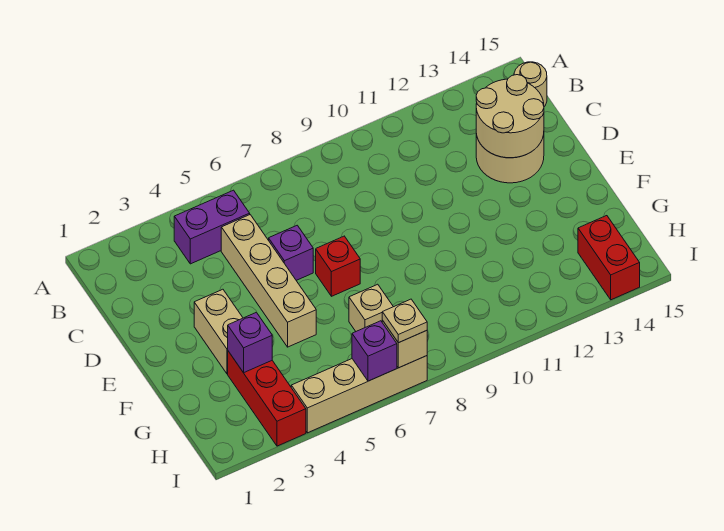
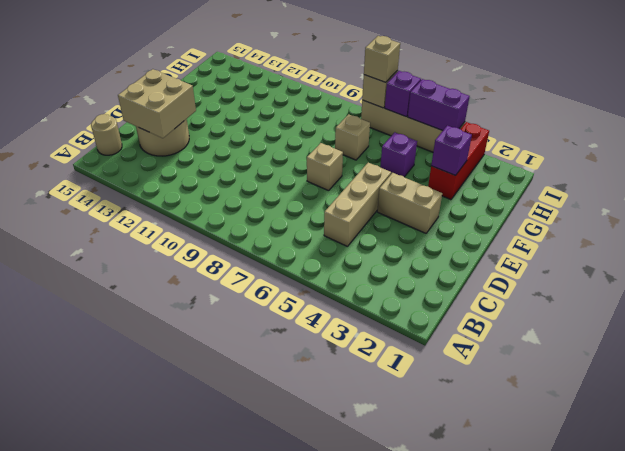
purple brick B4:B5 level 1 -> purple brick I4:I5 level 2
tan brick C5:F5 level 1 -> tan brick C5:E5 level 1
tan round brick C13:D14 level 2 -> tan brick C13:D14 level 2
purple brick D6 level 1 -> purple brick G5 level 1
tan brick E3:F3 level 1 -> tan brick E3:E4 level 1
red brick E7 level 1 -> tan brick E7 level 1
red brick H14:I14 level 1 -> none
tan plate I7 level 3 -> tan brick I7 level 3

